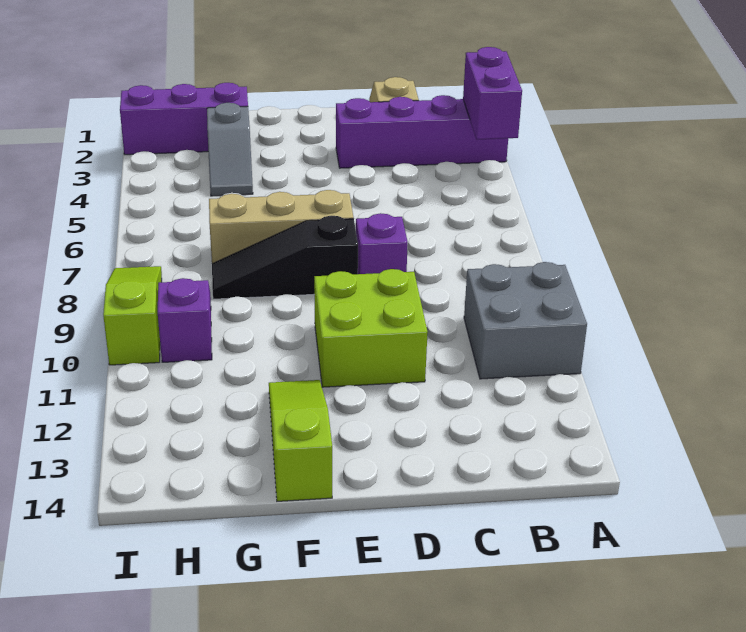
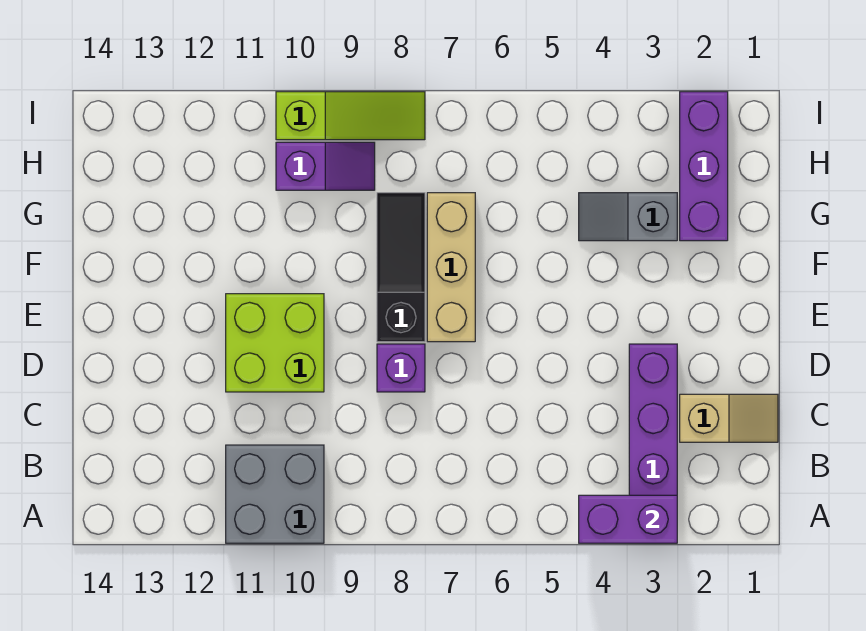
lime slope F12:F14 level 1 top 14 -> none

